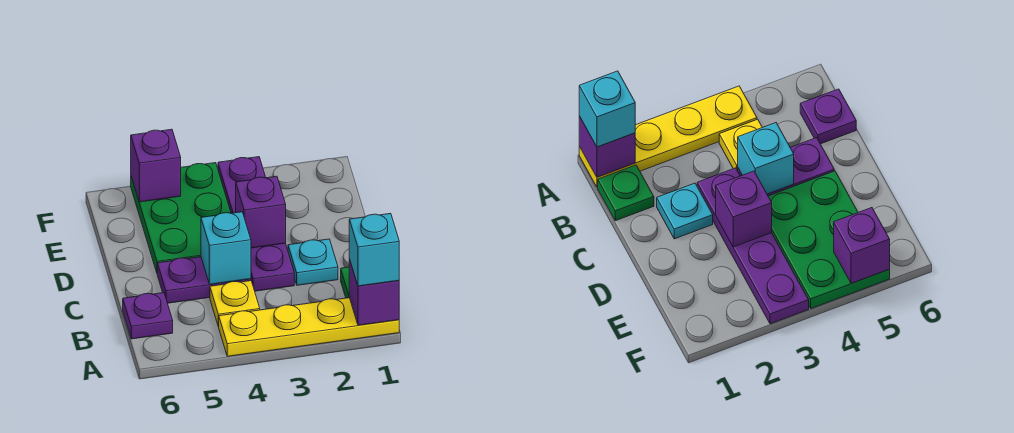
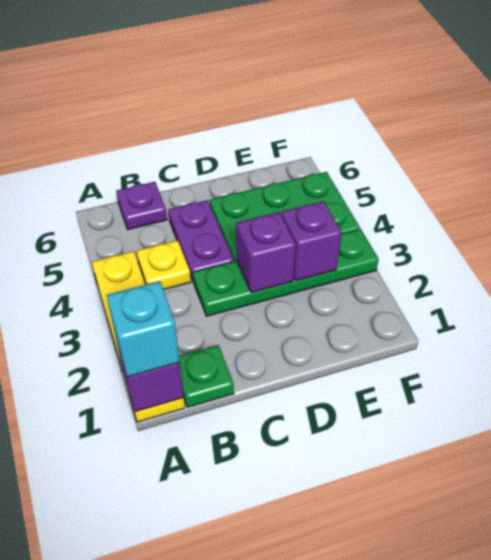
cyan plate C2 level 1 -> none
purple plate C3:F3 level 1 -> green plate C3:F3 level 1
cyan brick C4 level 2 -> none
purple brick F5 level 2 -> purple brick E3 level 2

